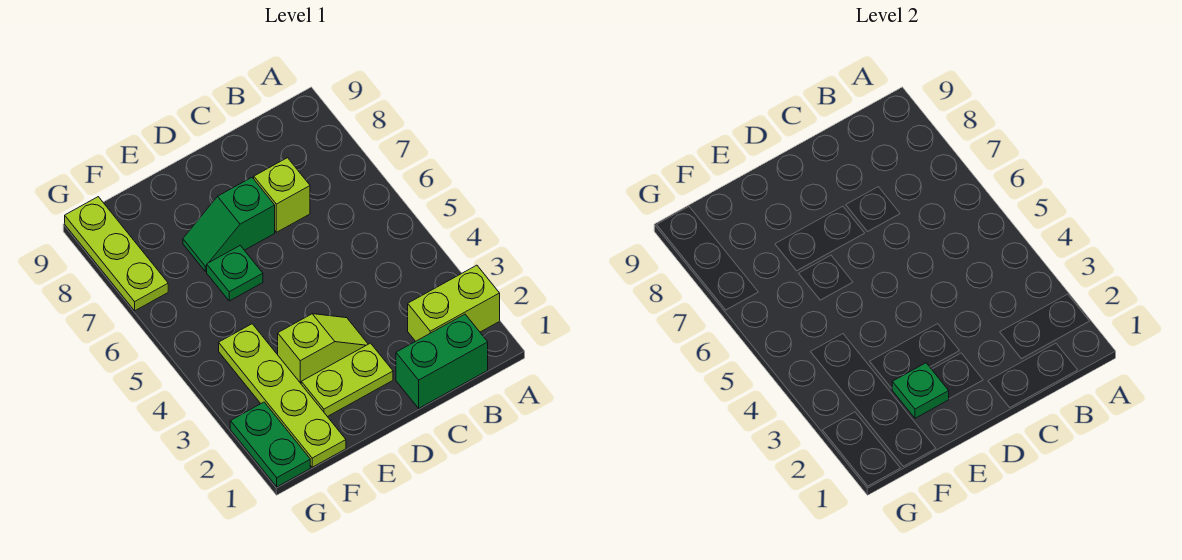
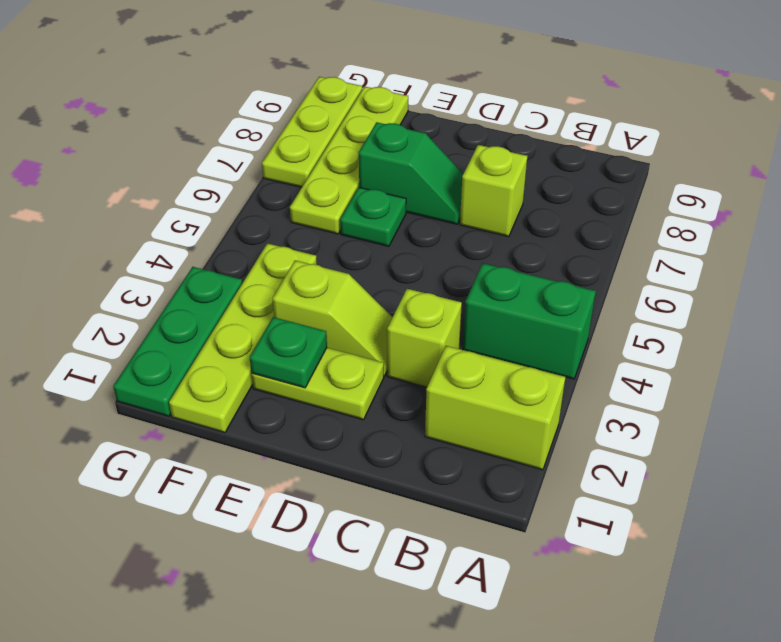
green brick B1:C1 level 1 -> green brick A4:B4 level 1
none -> lime brick C3 level 1
green slope D7:E7 level 1 top D -> green slope D7:E7 level 1 top E
none -> lime plate F6:F9 level 1
green plate G1:G2 level 1 -> green plate G1:G3 level 1

